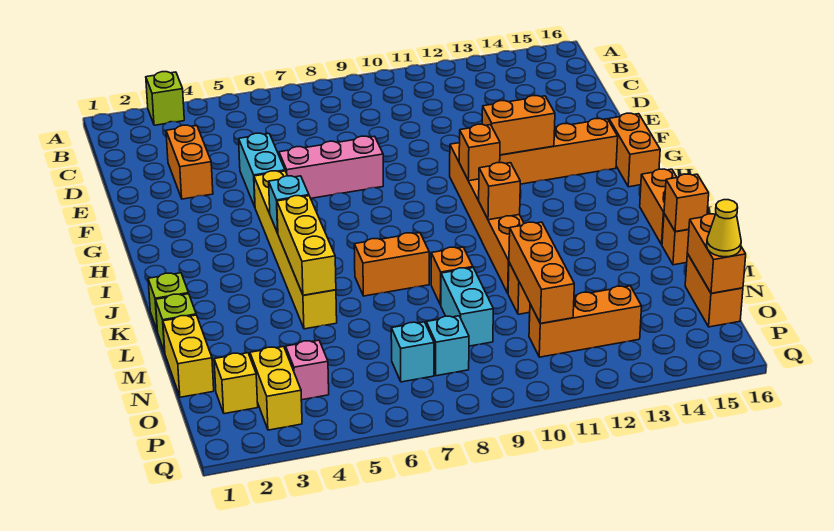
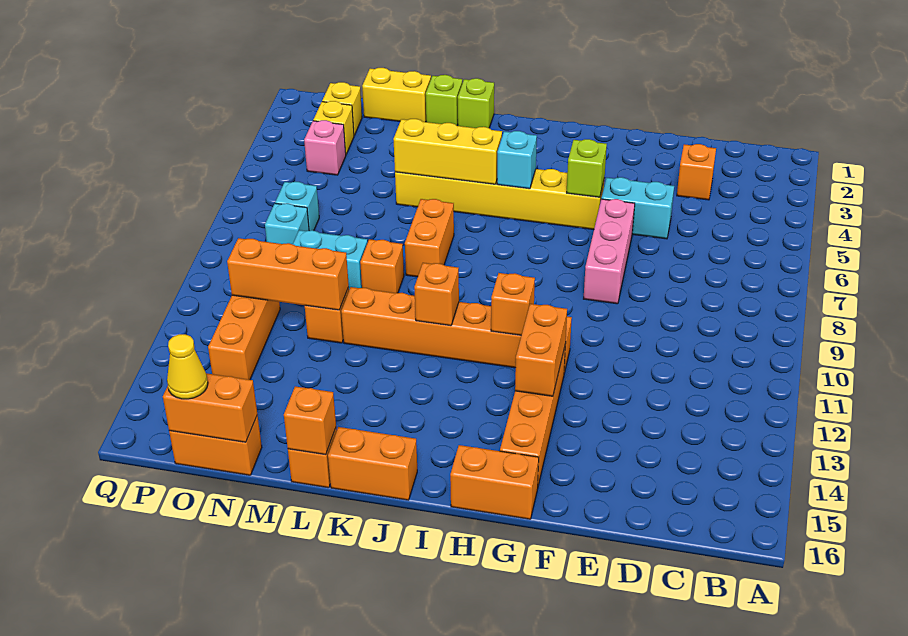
lime brick A3 level 1 -> lime brick G5 level 2
orange brick D3:E3 level 1 -> orange brick D3 level 1
yellow brick O3:P3 level 1 -> yellow brick O3 level 1

